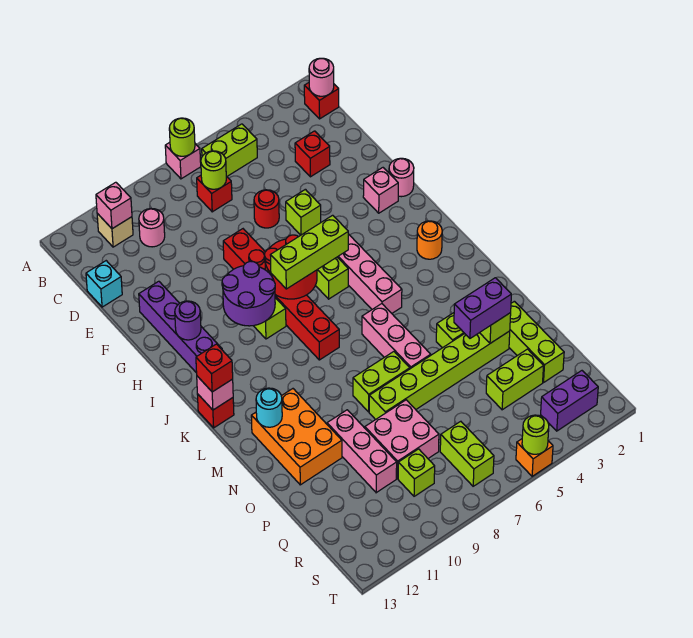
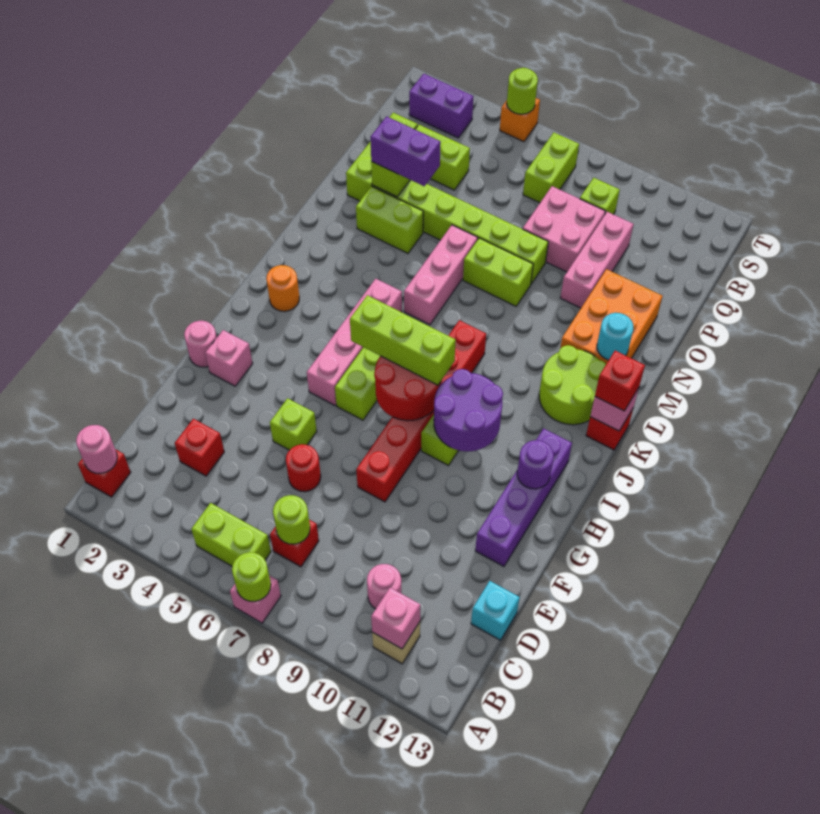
none -> lime round brick K11:L12 level 1

